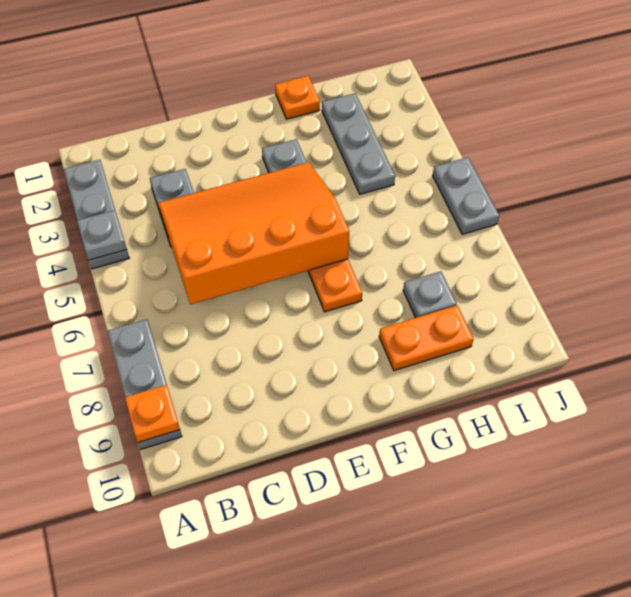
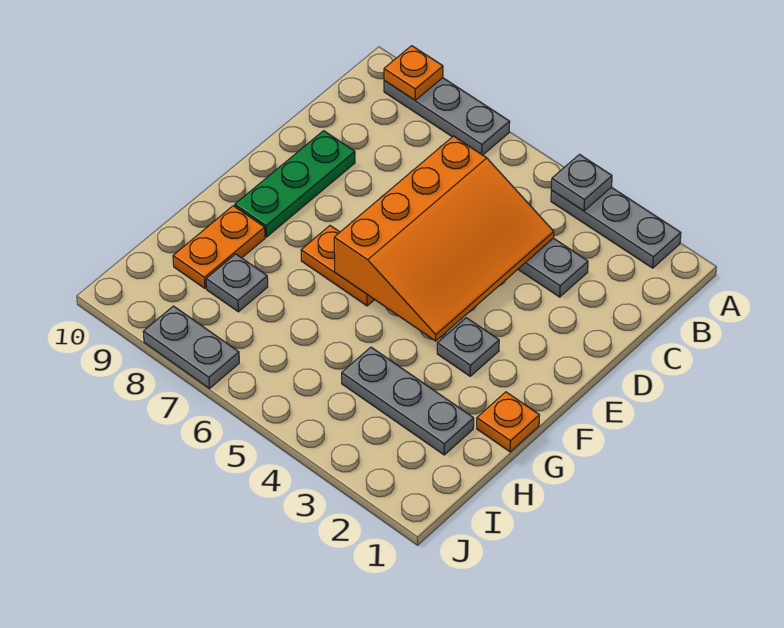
none -> green plate D9:F9 level 1
grey plate J5:J6 level 1 -> grey plate J7:J8 level 1

